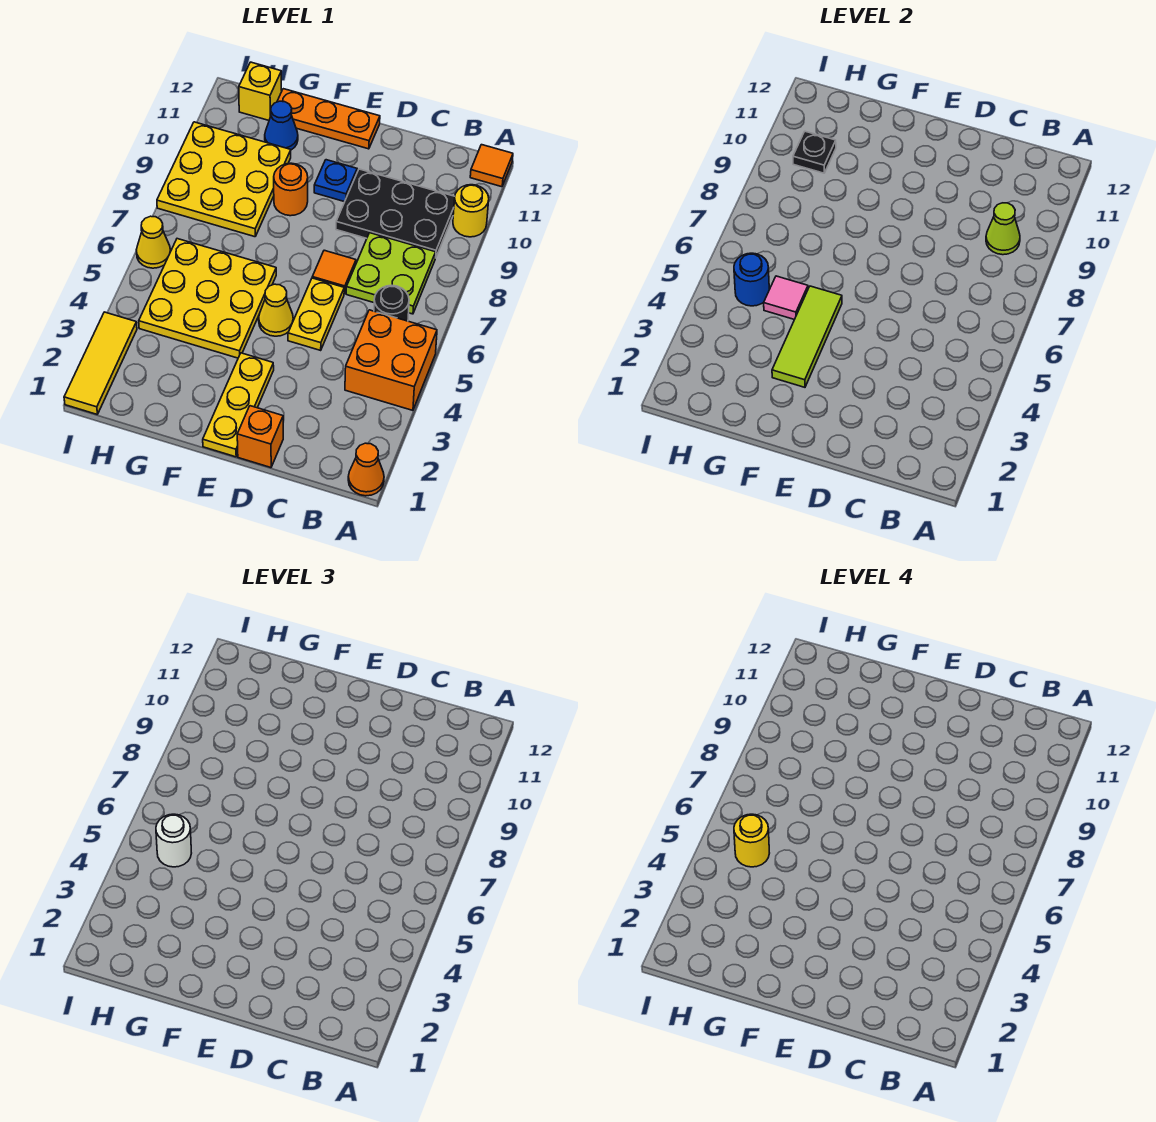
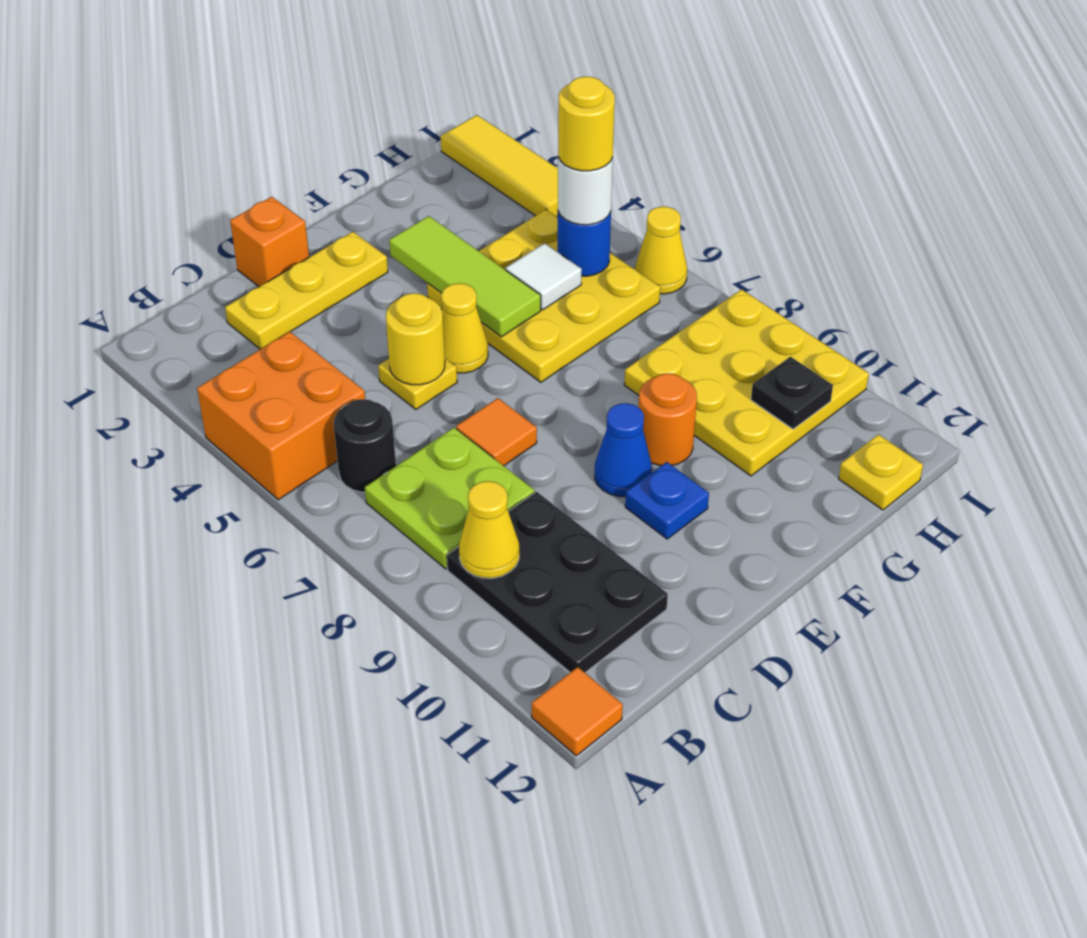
orange cone A1 level 1 -> none
yellow round brick A10 level 1 -> yellow round brick D5 level 2
black plate B9:D10 level 1 -> black plate B9:C11 level 1
lime cone B9 level 2 -> yellow cone B9 level 2
yellow plate D5:D6 level 1 -> yellow plate D5 level 1
yellow plate E1:E3 level 1 -> yellow plate C2:E2 level 1
orange plate E12:G12 level 1 -> none
pink tile G5 level 2 -> white tile G5 level 2
blue cone G11 level 1 -> blue cone E9 level 1
yellow brick H12 level 1 -> yellow plate H12 level 1

